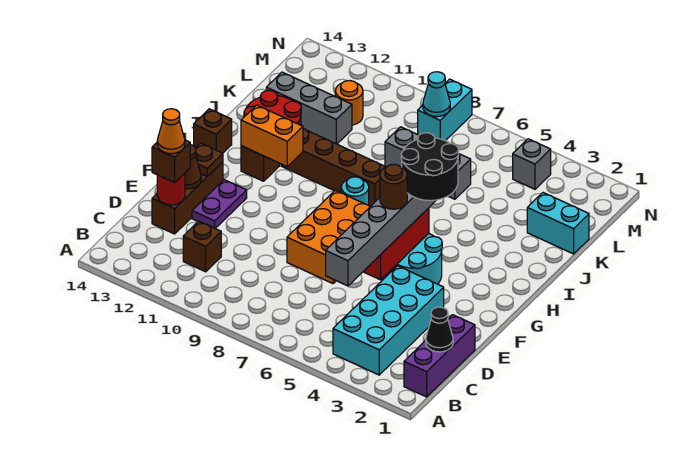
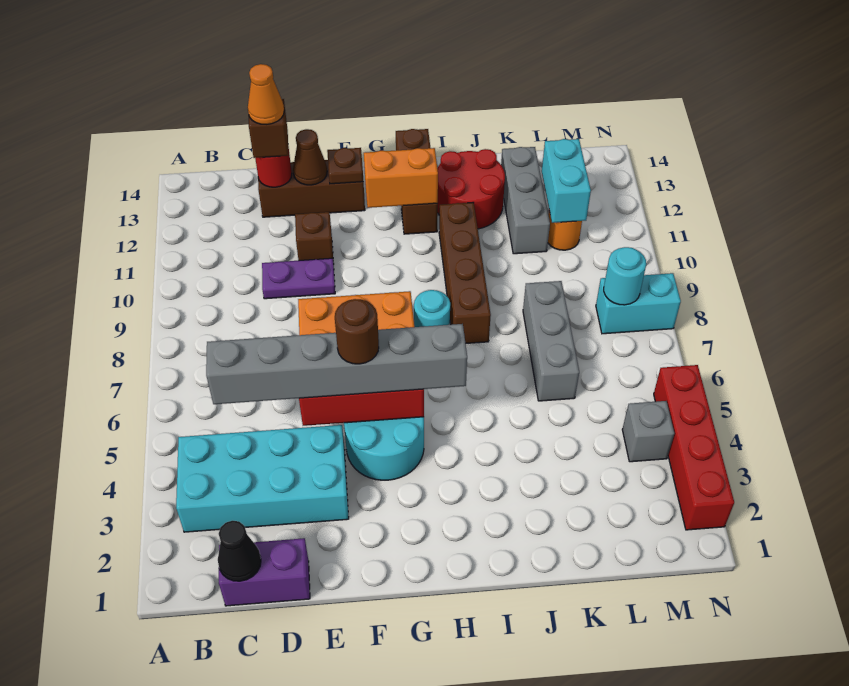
purple brick B1:D1 level 1 -> purple brick C1:D1 level 1
brown brick C11 level 1 -> brown brick E11 level 1
purple plate E12:F12 level 1 -> purple plate D10:E10 level 1
black round brick G4:H5 level 4 -> none
orange brick H11:H12 level 2 -> orange brick G12:H12 level 2
cyan brick K1:K2 level 1 -> cyan brick L11:L12 level 2
cyan cone M8 level 2 -> cyan round brick M8 level 2
none -> red brick N2:N5 level 1

